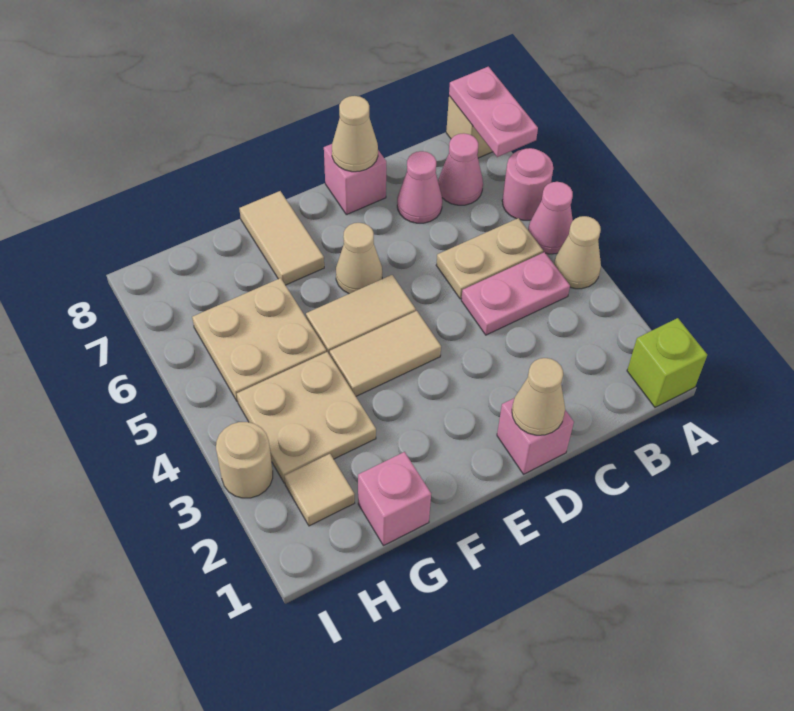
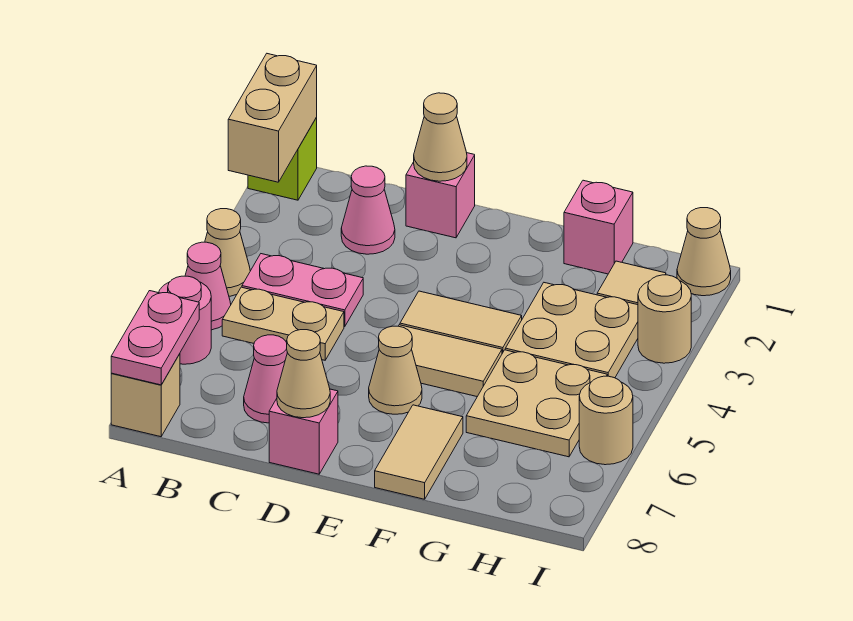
none -> tan brick A1:A2 level 2
pink cone B7 level 1 -> pink cone C2 level 1
none -> tan cone I1 level 1
none -> tan round brick I6 level 1

